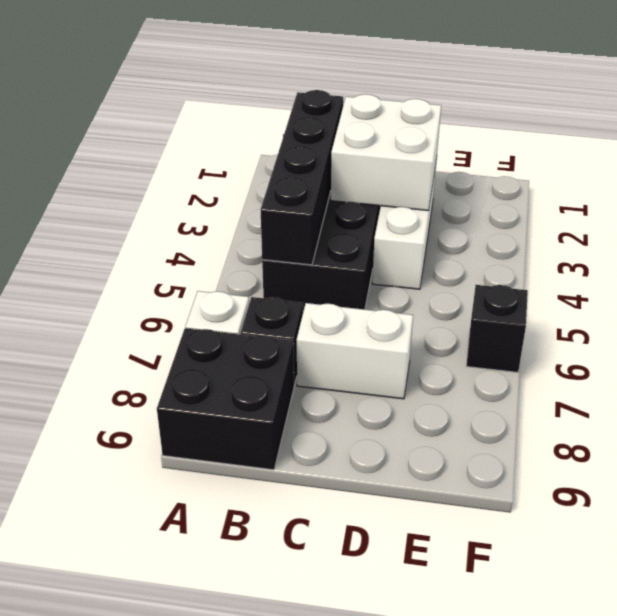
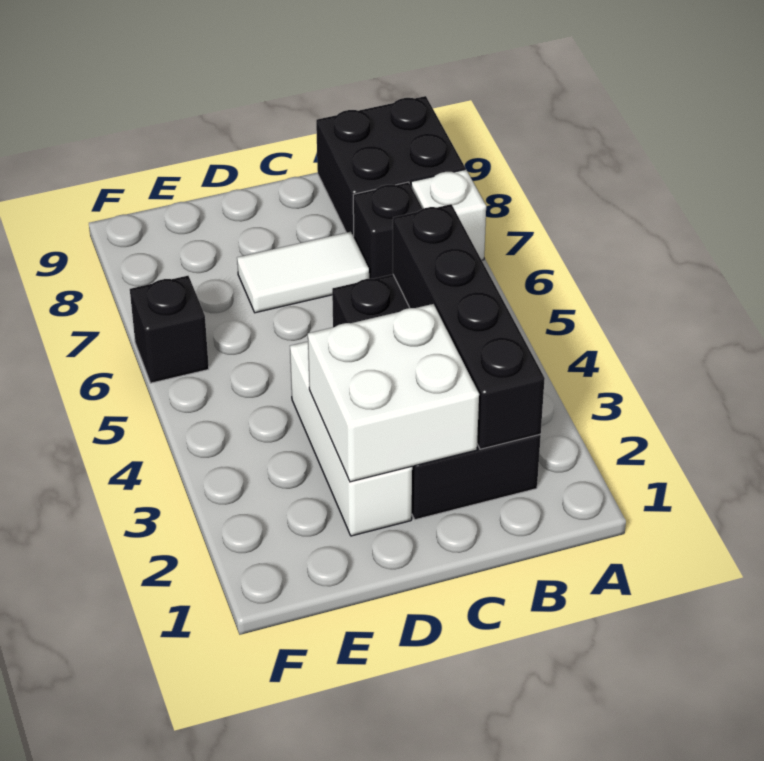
white brick C7:D7 level 1 -> white tile C7:D7 level 1

